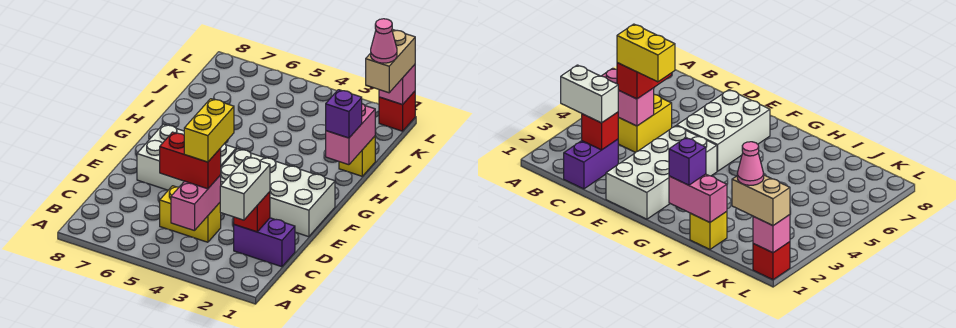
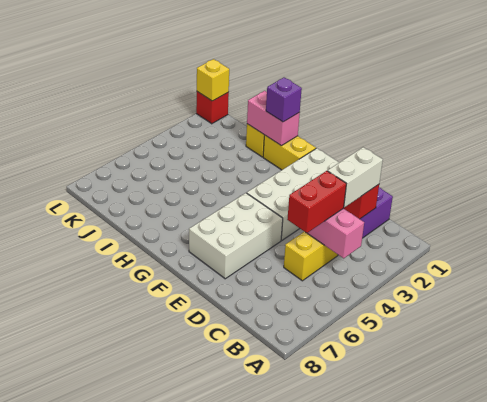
white brick B2:C2 level 3 -> white brick C2:C3 level 3
yellow brick C4:D4 level 4 -> yellow brick G1:H1 level 1
tan brick K1:L1 level 3 -> none
pink cone K1 level 4 -> none
pink brick L1 level 2 -> yellow brick L1 level 2

